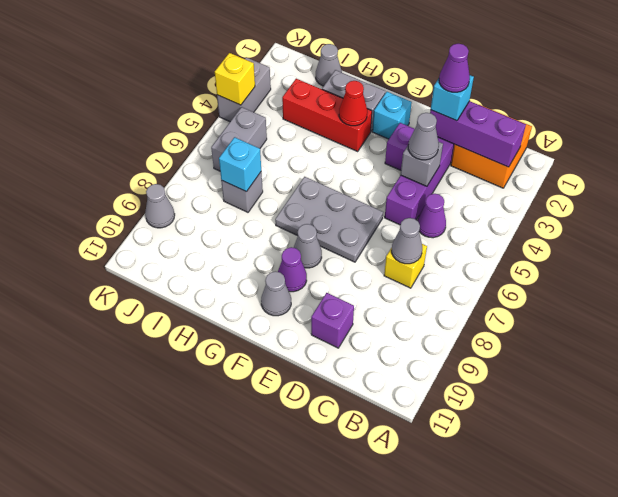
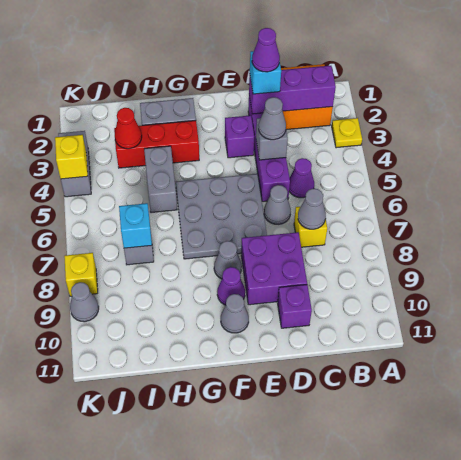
none -> yellow plate A3 level 1
none -> purple brick D8:E9 level 1
grey plate E6:G7 level 1 -> grey plate E5:G7 level 1
cyan brick F2 level 1 -> none
red cone G3 level 2 -> red cone I3 level 2
grey cone I1 level 1 -> grey cone D6 level 1
grey brick J5:J6 level 1 -> grey brick H4:H5 level 1
none -> yellow brick K8 level 1

